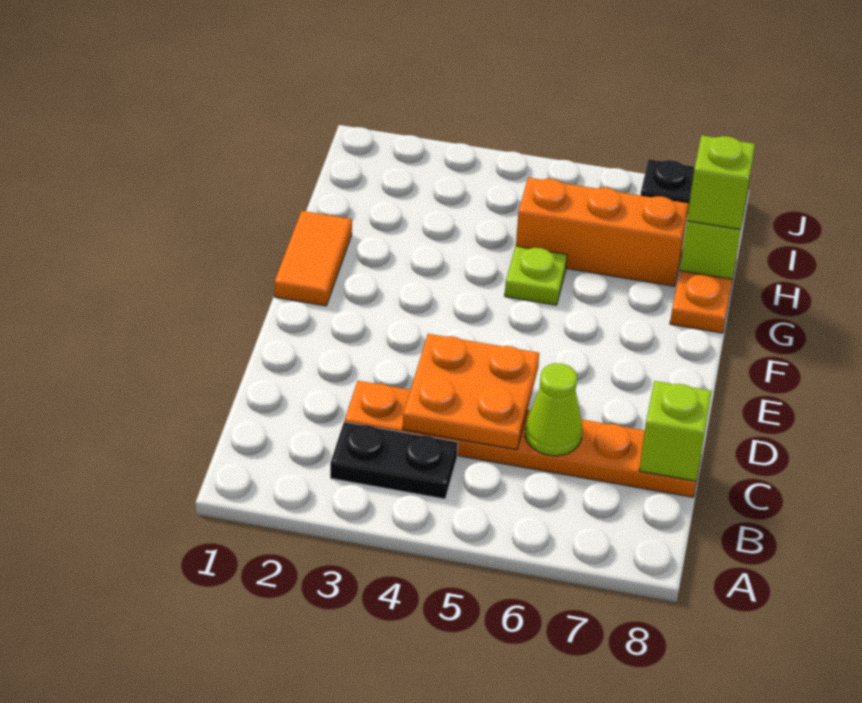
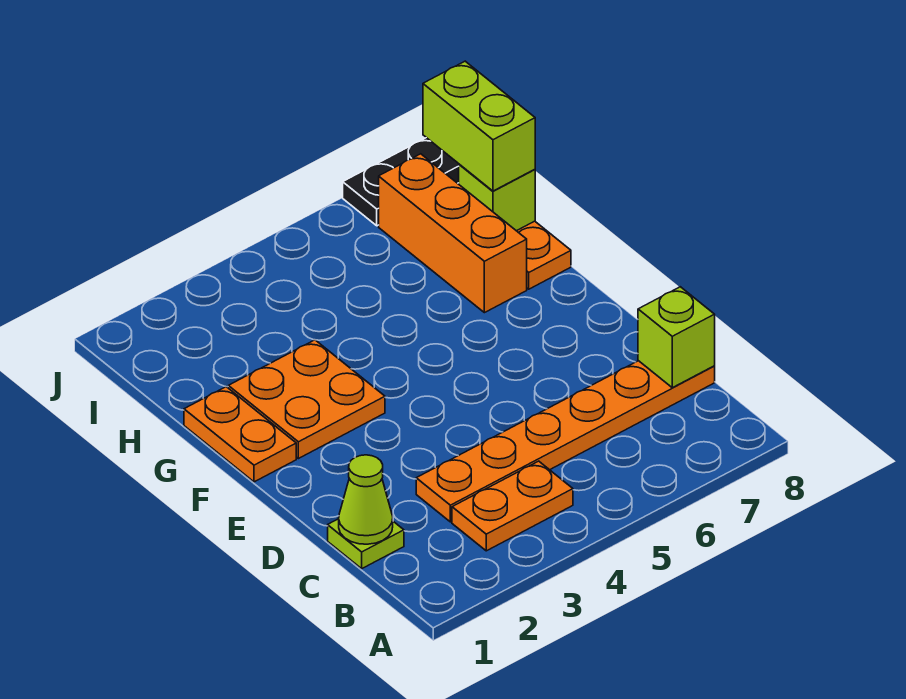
black plate B3:B4 level 1 -> orange plate B3:B4 level 1
orange plate C4:D5 level 2 -> orange plate F2:G3 level 1
lime cone C6 level 2 -> lime cone C1 level 2
orange tile F1:G1 level 1 -> orange plate F1:G1 level 1
lime plate G5 level 1 -> lime plate C1 level 1
orange brick H5:H7 level 1 -> orange brick G7:I7 level 1
lime brick H8 level 3 -> lime brick H8:I8 level 3

